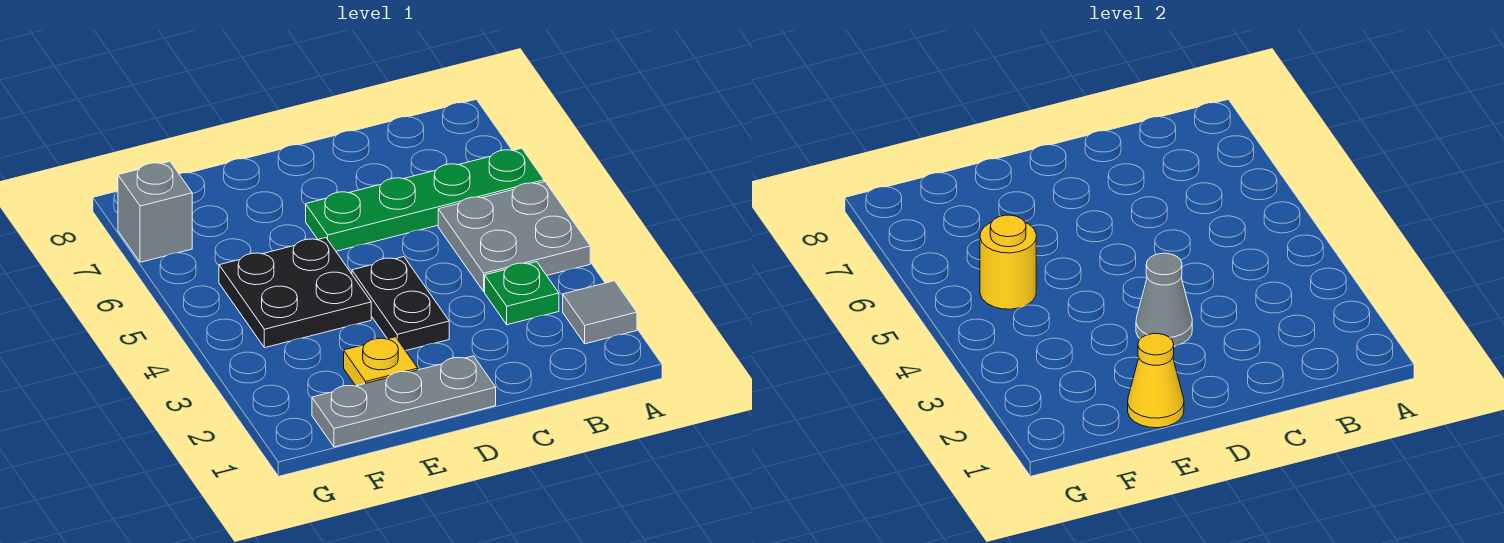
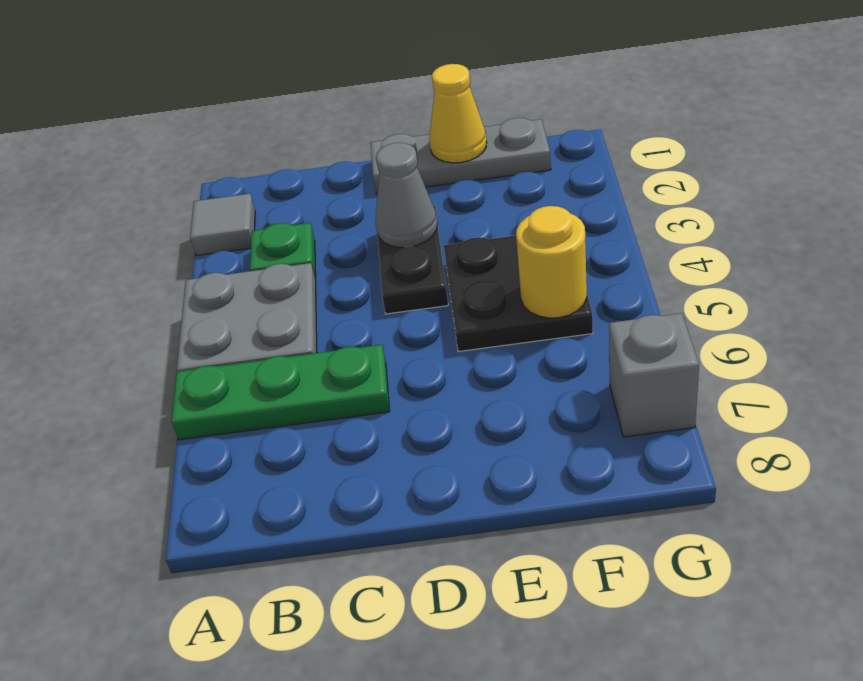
green plate A6:D6 level 1 -> green plate A6:C6 level 1
yellow plate E2 level 1 -> none

